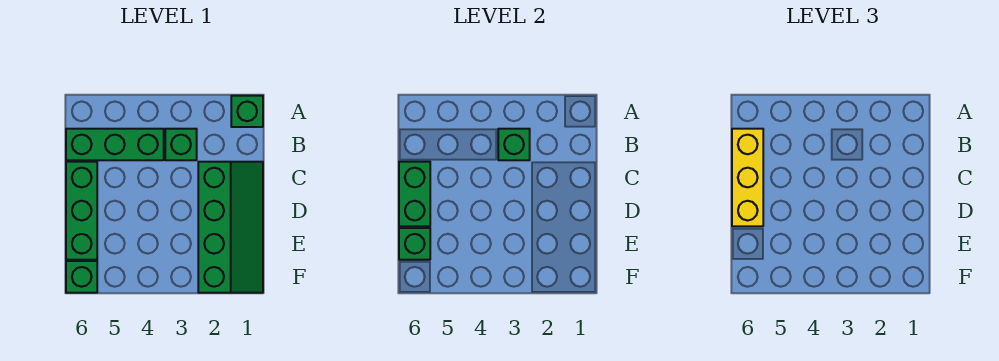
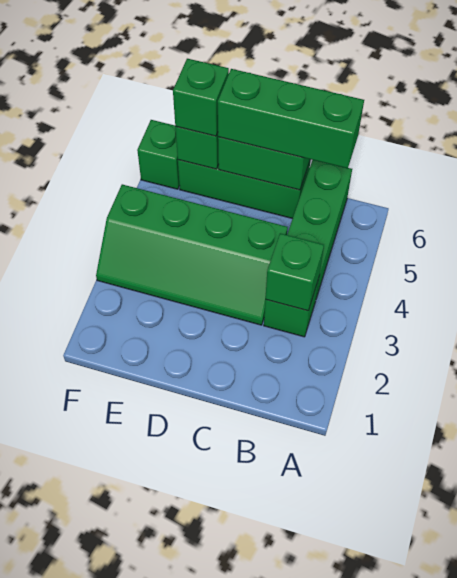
green brick A1 level 1 -> green brick E6 level 3
yellow brick B6:D6 level 3 -> green brick B6:D6 level 3
green slope C1:F2 level 1 top 2 -> green slope C3:F4 level 1 top 4

